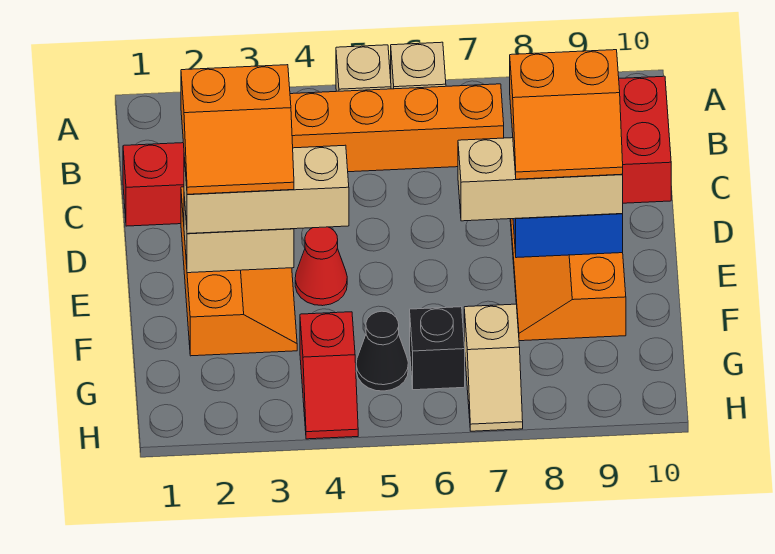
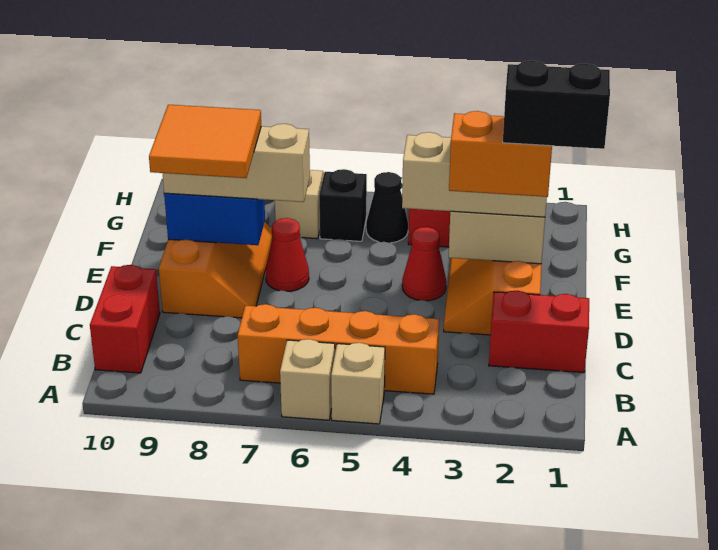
none -> black brick D1:D2 level 5
orange slope D8:E9 level 4 top D -> orange tile D8:E9 level 4
none -> red cone E7 level 1

